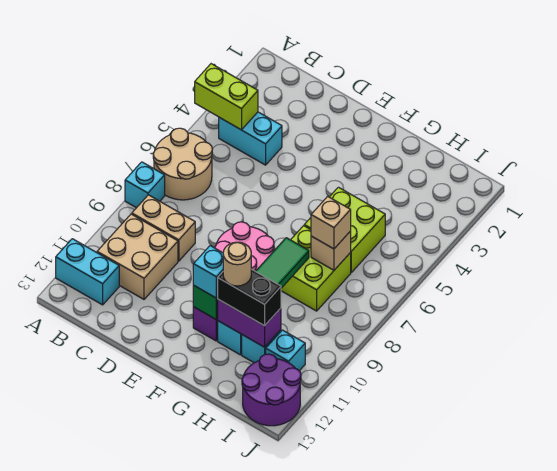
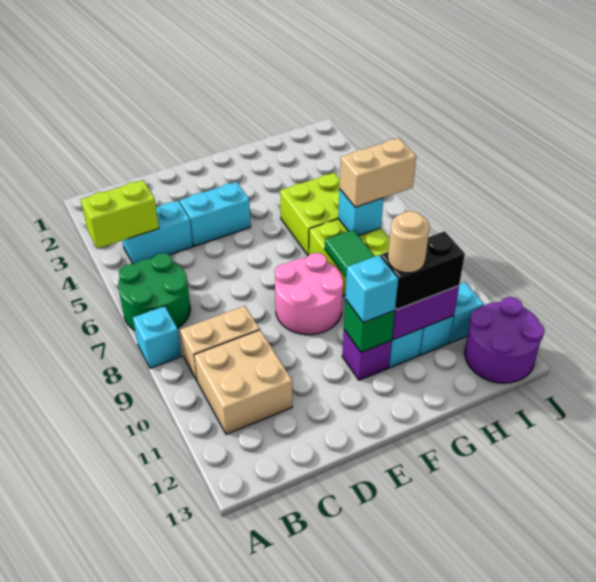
tan round brick A6:B7 level 1 -> green round brick A6:B7 level 1
cyan brick A12:B12 level 1 -> cyan brick D4:E4 level 1
tan brick H7 level 2 -> cyan brick H7 level 2
tan brick H7 level 3 -> tan brick H7:I7 level 3

